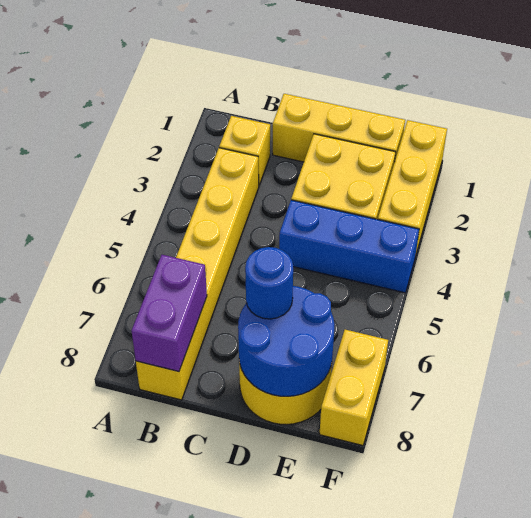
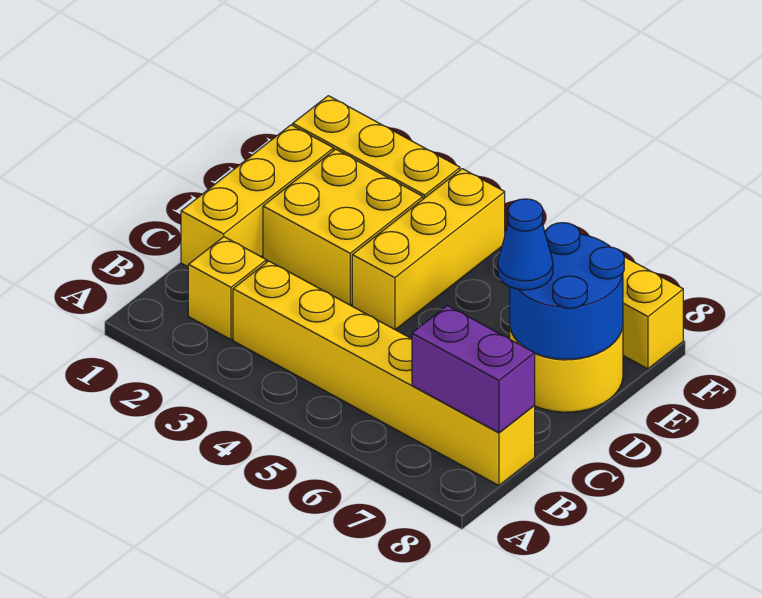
blue brick D4:F4 level 1 -> yellow brick D4:F4 level 1
blue round brick D7 level 3 -> blue cone D7 level 3

